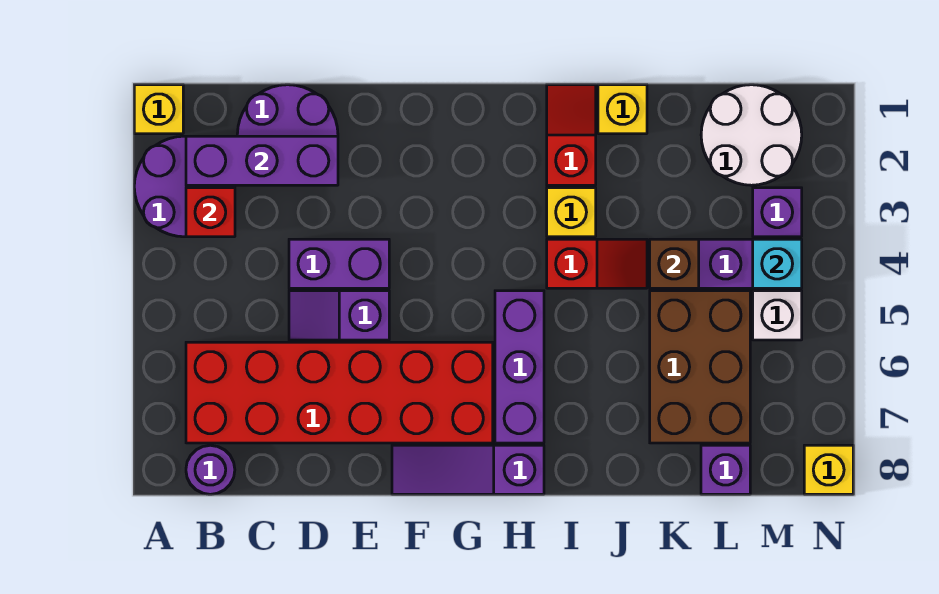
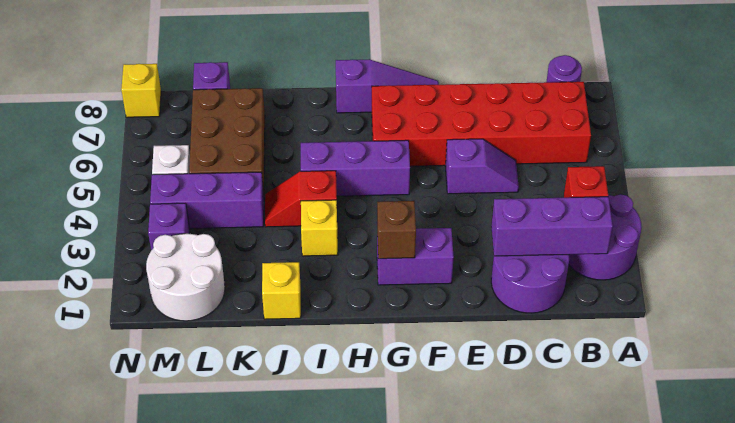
yellow brick A1 level 1 -> none
purple brick D4:E4 level 1 -> purple brick F2:G2 level 1
purple brick H5:H7 level 1 -> purple brick G5:I5 level 1
red slope I1:I2 level 1 top 2 -> none
brown brick K4 level 2 -> brown brick G2 level 2
cyan brick M4 level 2 -> none

